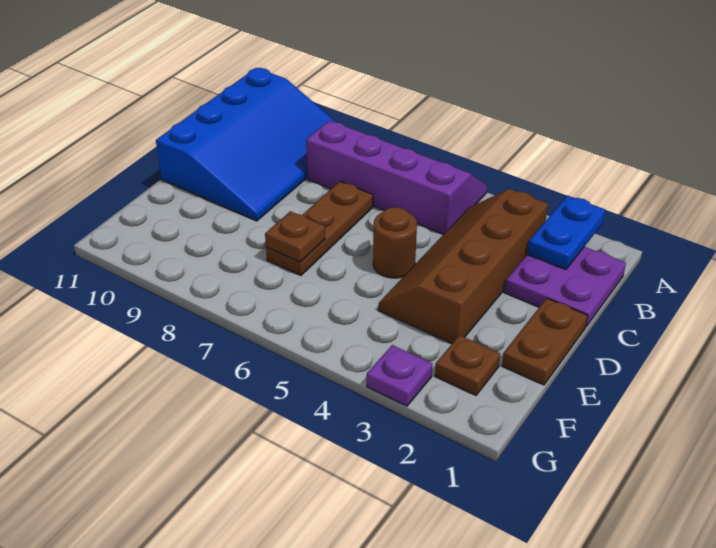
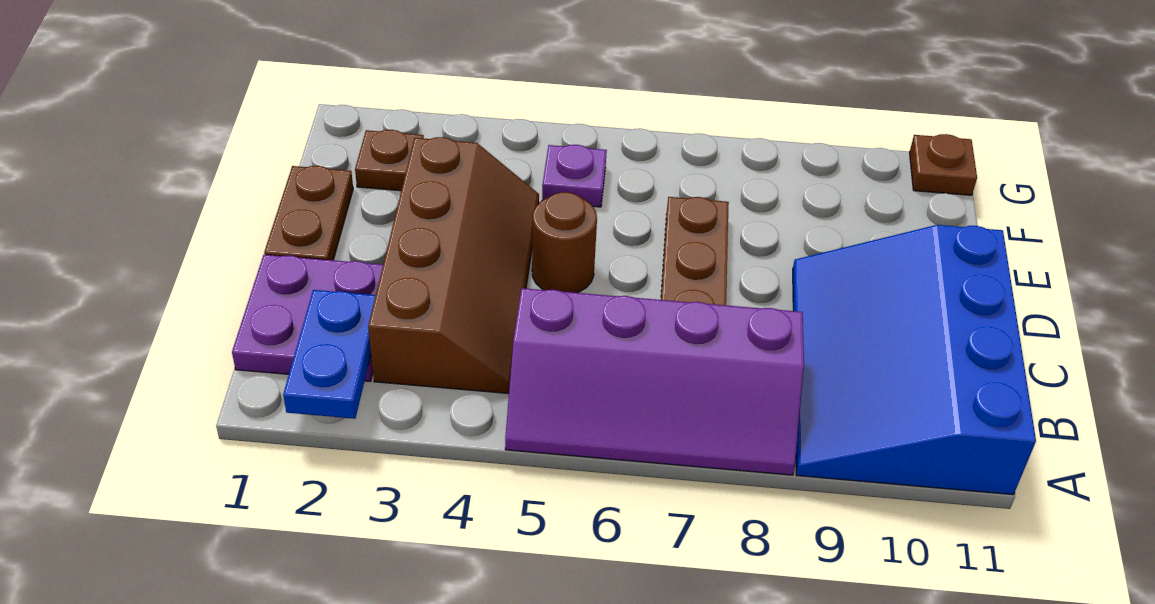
brown plate E7 level 2 -> brown plate G11 level 1
purple plate G3 level 1 -> purple plate F5 level 1

